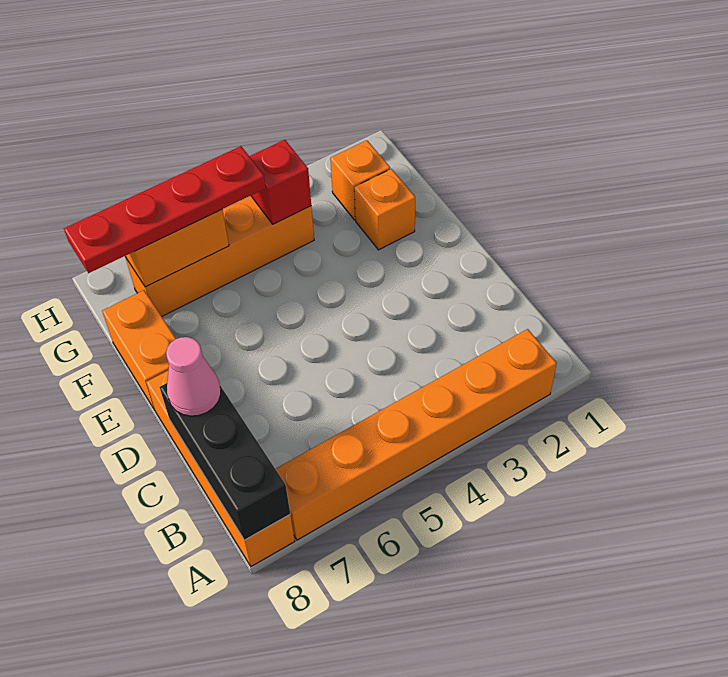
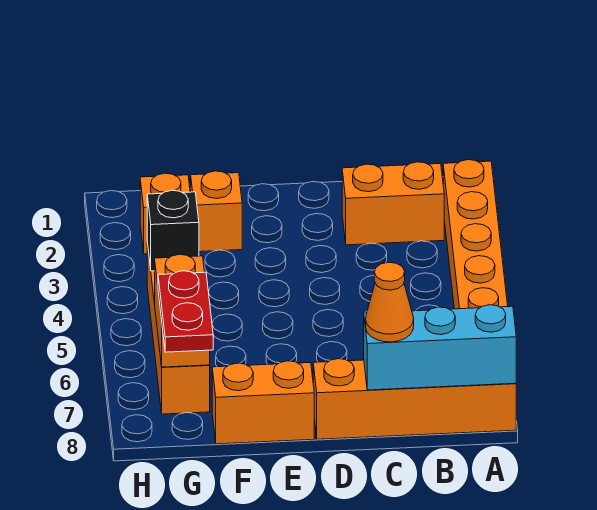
black brick A8:C8 level 2 -> cyan brick A8:C8 level 2
none -> orange brick B2:C2 level 1
pink cone C8 level 3 -> orange cone C8 level 3
red brick G4 level 2 -> black brick G4 level 2
red plate G5:G8 level 3 -> red plate G7:G8 level 3

